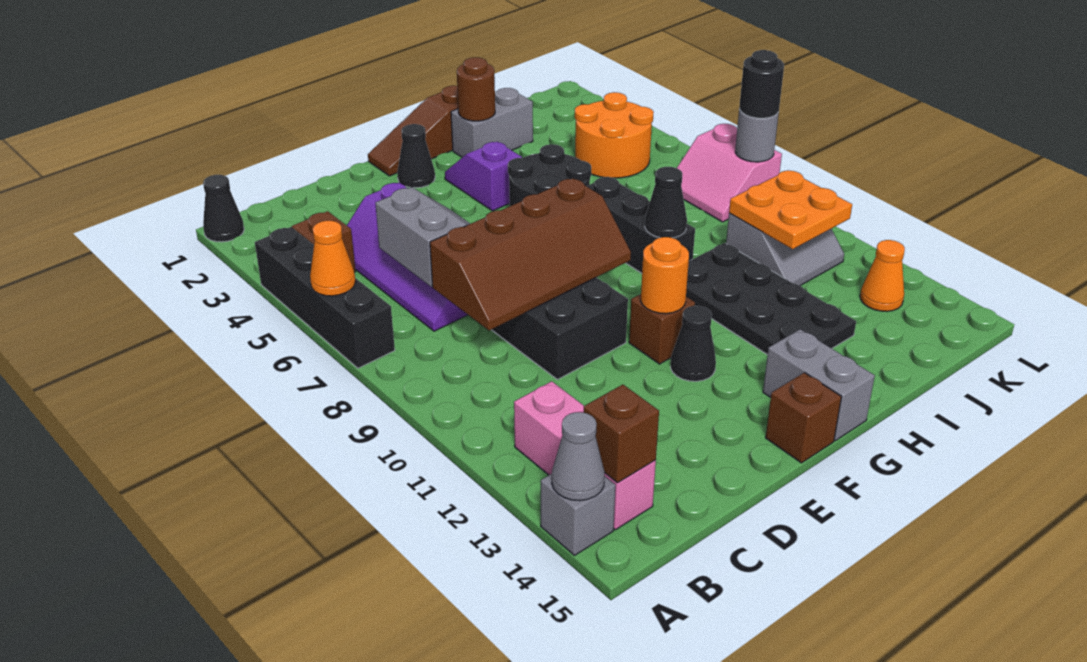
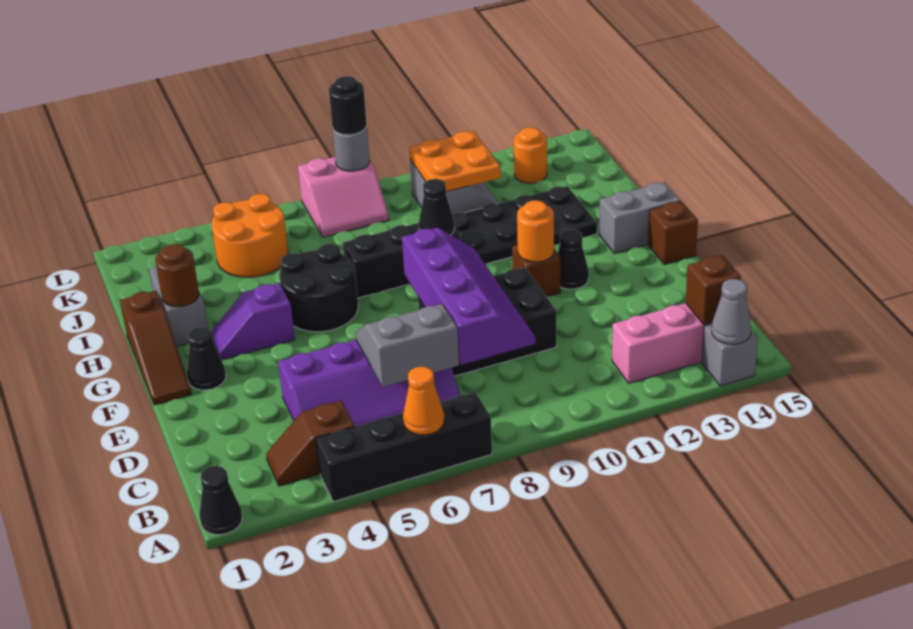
brown slope C8:F9 level 2 top 8 -> purple slope C8:F9 level 2 top 8
orange cone K13 level 1 -> orange round brick K13 level 1

